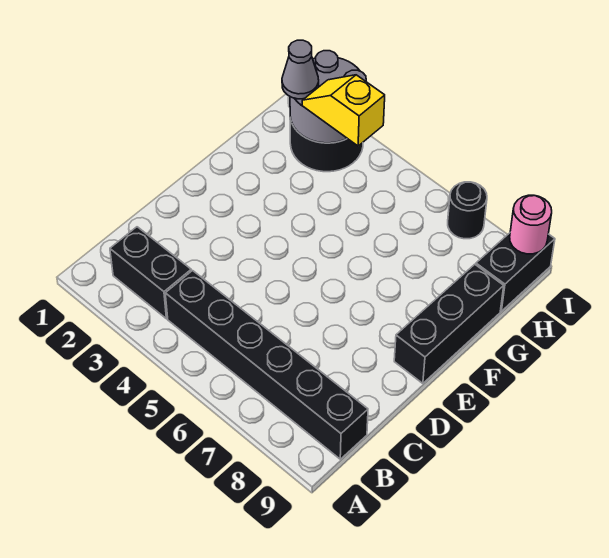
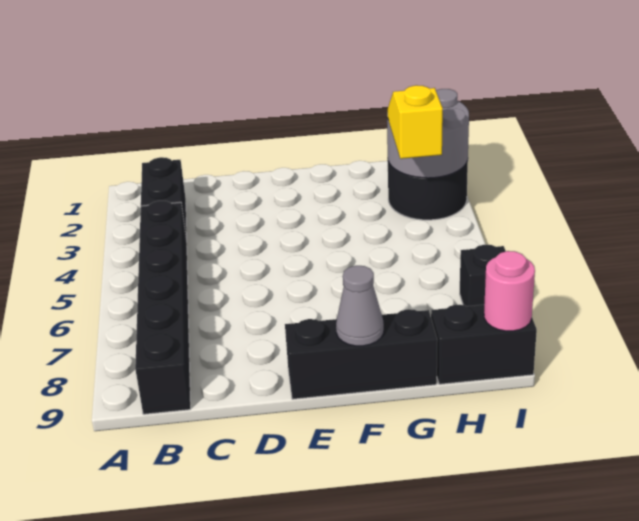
grey cone H2 level 3 -> grey cone F9 level 2
black round brick I7 level 1 -> black brick I7 level 1

